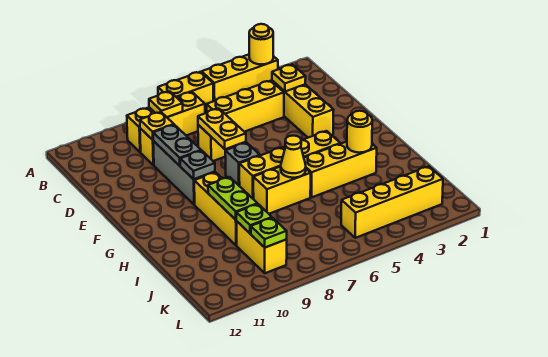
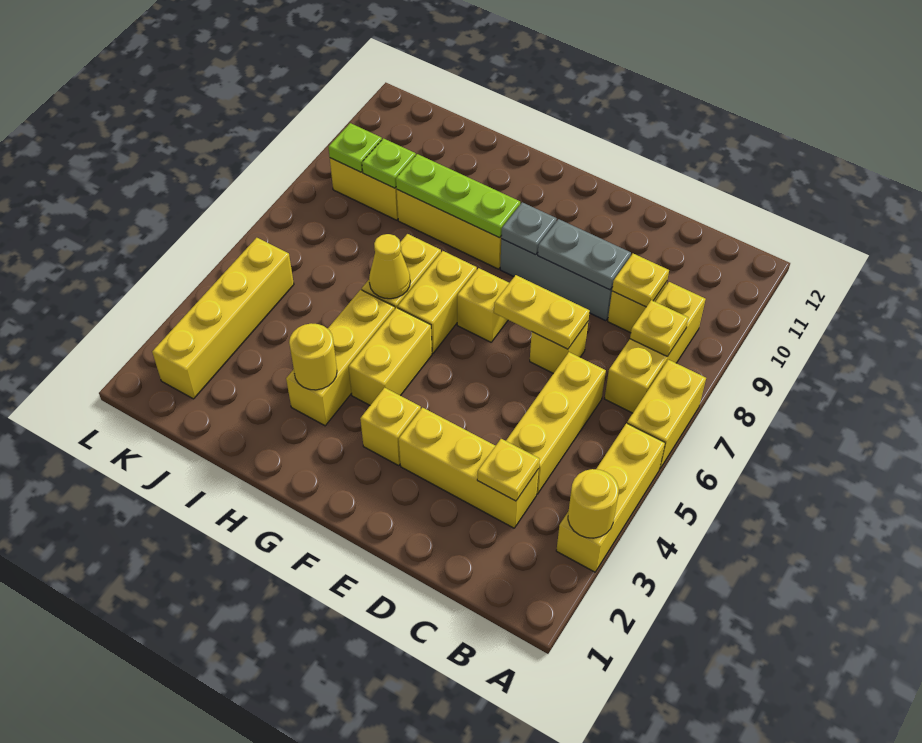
none -> yellow brick F3 level 1
grey brick F7 level 1 -> yellow brick F7 level 1
lime plate H9:I9 level 2 -> lime plate G9:I9 level 2

